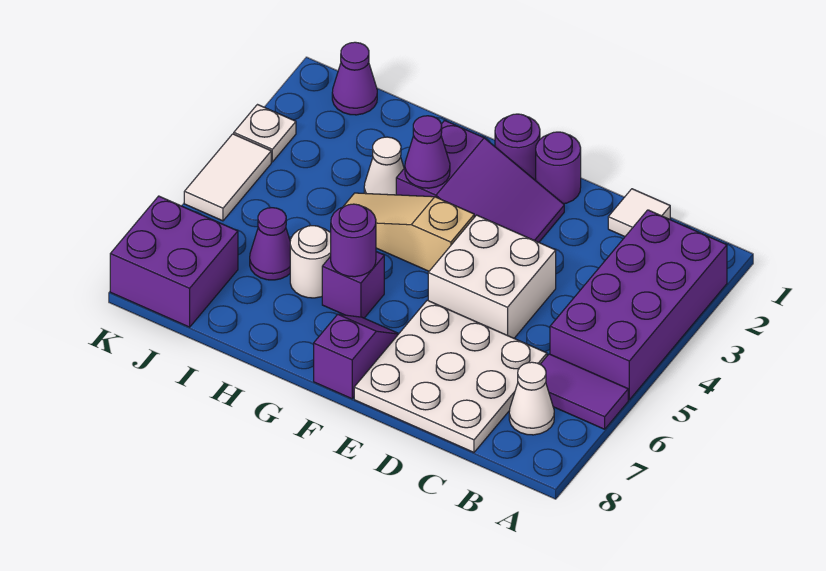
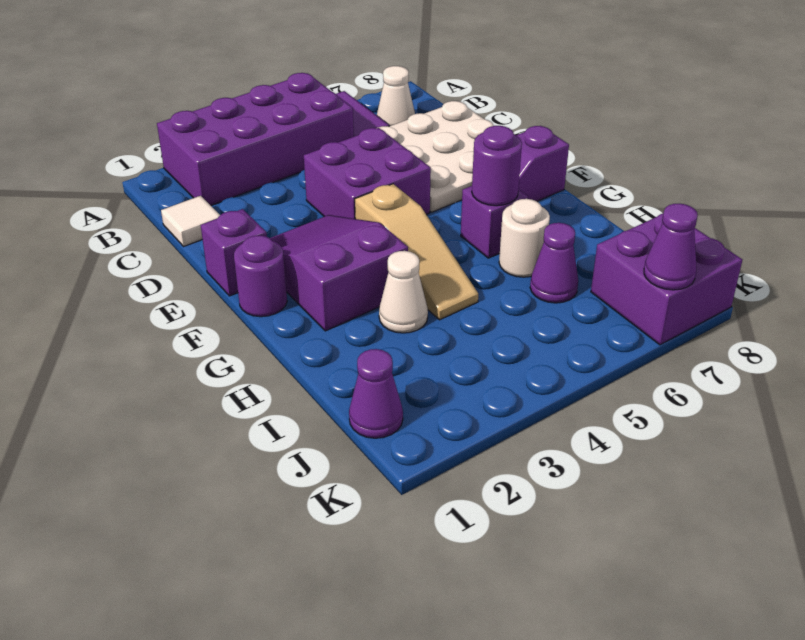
white brick D4:E5 level 1 -> purple brick D4:E5 level 1
purple round brick E1 level 1 -> purple brick E1 level 1
purple cone G3 level 2 -> purple cone K7 level 2
white plate K3 level 1 -> none
white tile K4:K5 level 1 -> none

